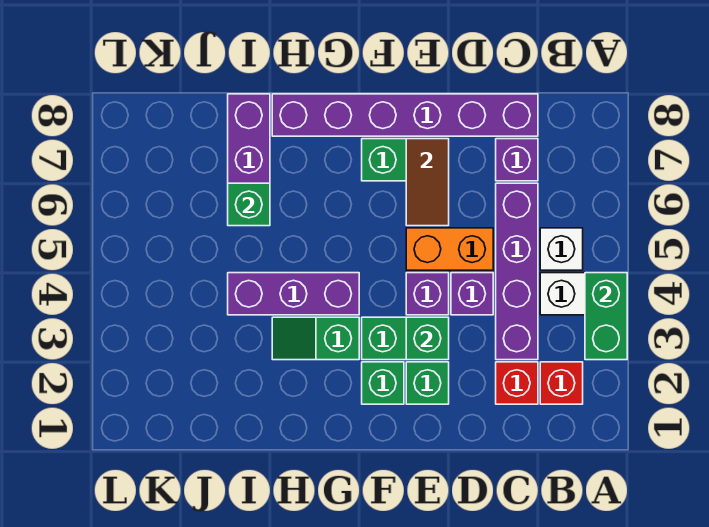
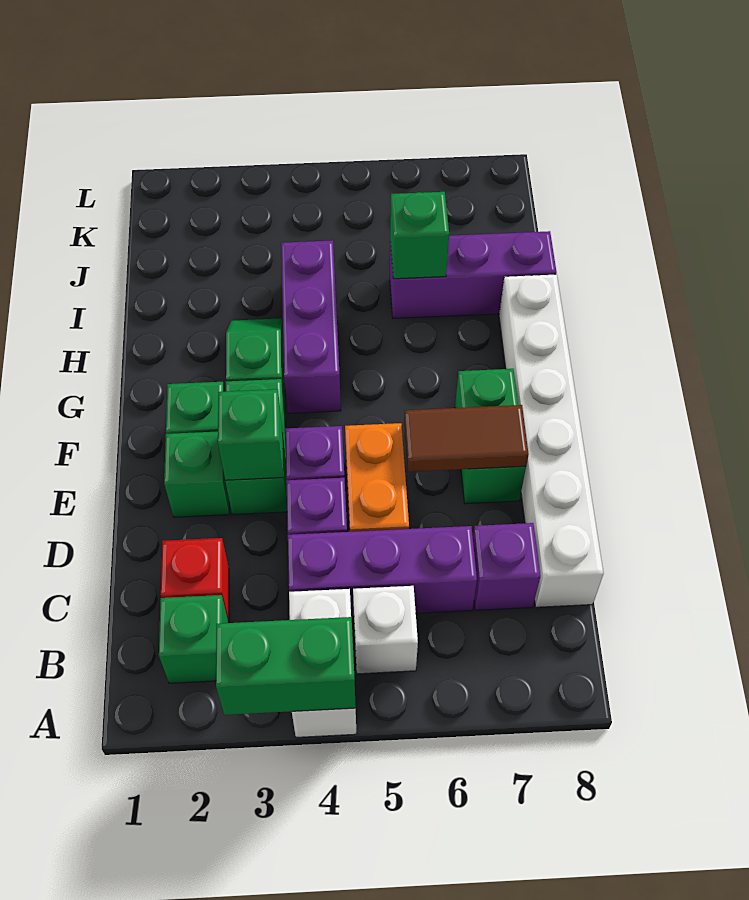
red brick B2 level 1 -> green brick B2 level 1
purple brick C3:C6 level 1 -> purple brick C4:C6 level 1
purple brick C8:H8 level 1 -> white brick C8:H8 level 1

